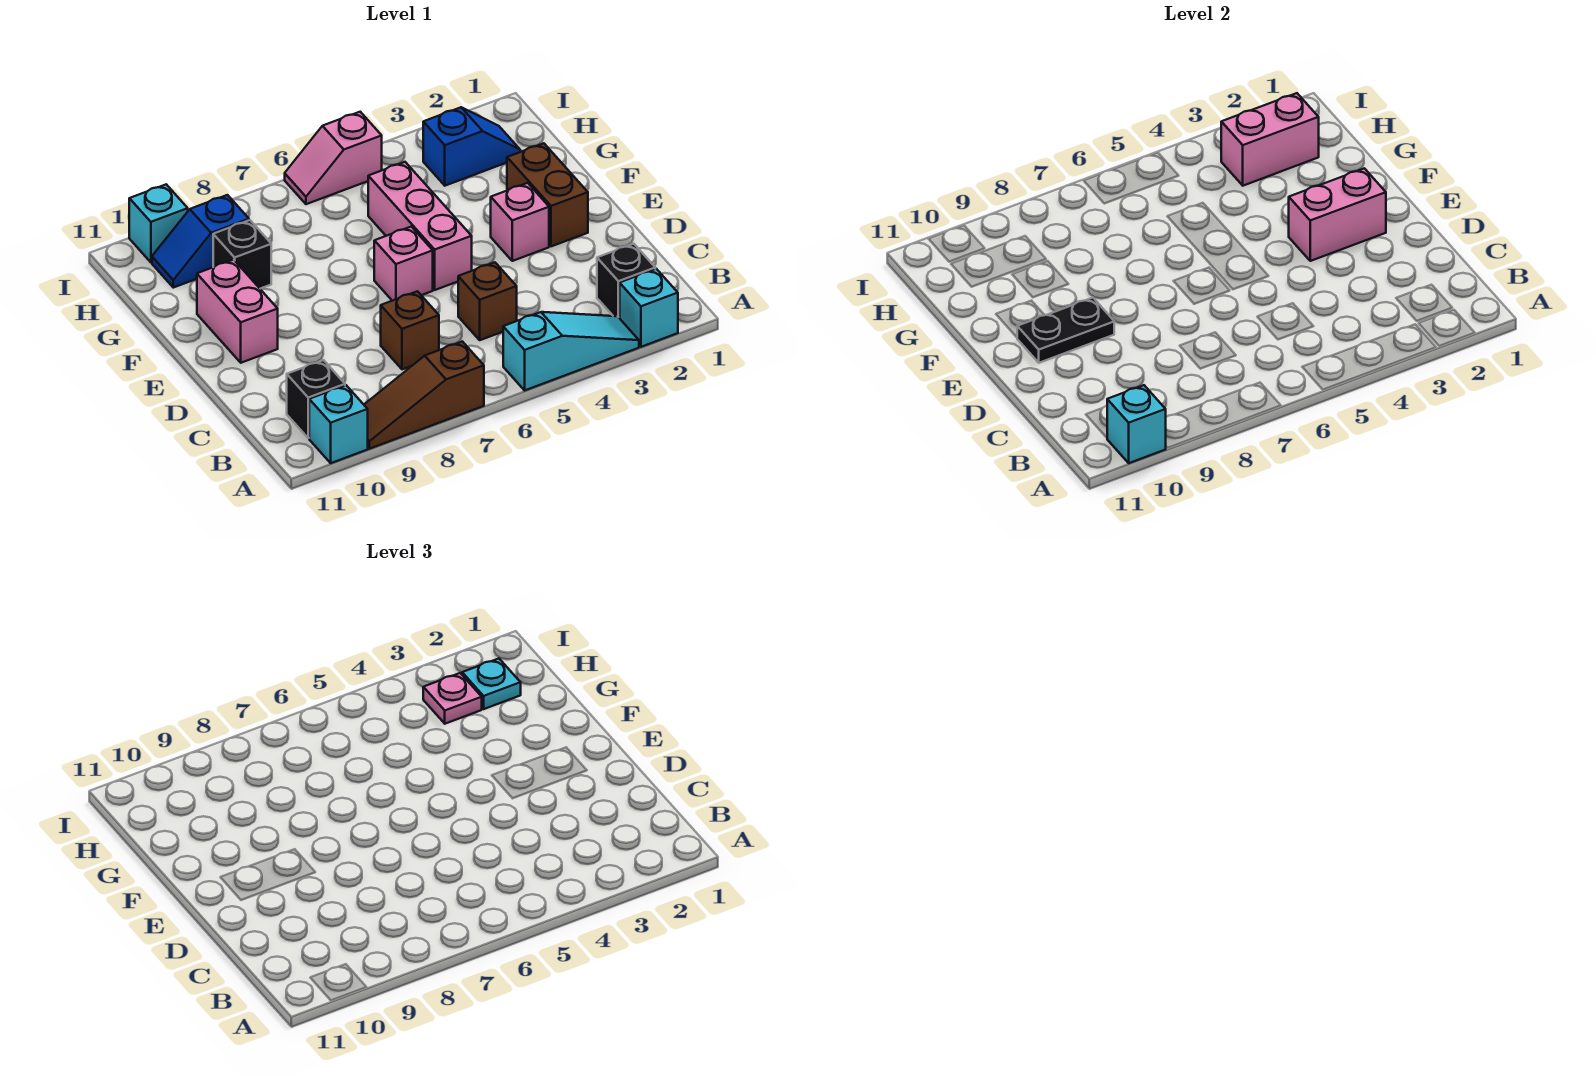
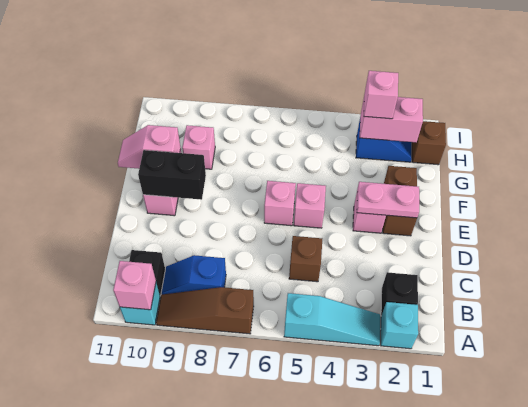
cyan brick A10 level 2 -> pink brick A10 level 2
brown brick C7 level 1 -> brown brick H1 level 1
pink brick E2:E3 level 2 -> pink plate E2:E3 level 2
pink brick E5:G5 level 1 -> pink brick E5 level 1
black plate E9:E10 level 2 -> black brick E9:E10 level 2
black brick G9 level 1 -> pink brick G9 level 1
cyan plate H2 level 3 -> none
pink plate H3 level 3 -> pink brick H3 level 3
blue slope H9:H10 level 1 top 9 -> blue slope B8:B9 level 1 top 8
pink slope I5:I6 level 1 top 5 -> pink slope F10:F11 level 2 top 10
cyan brick I10 level 1 -> none

